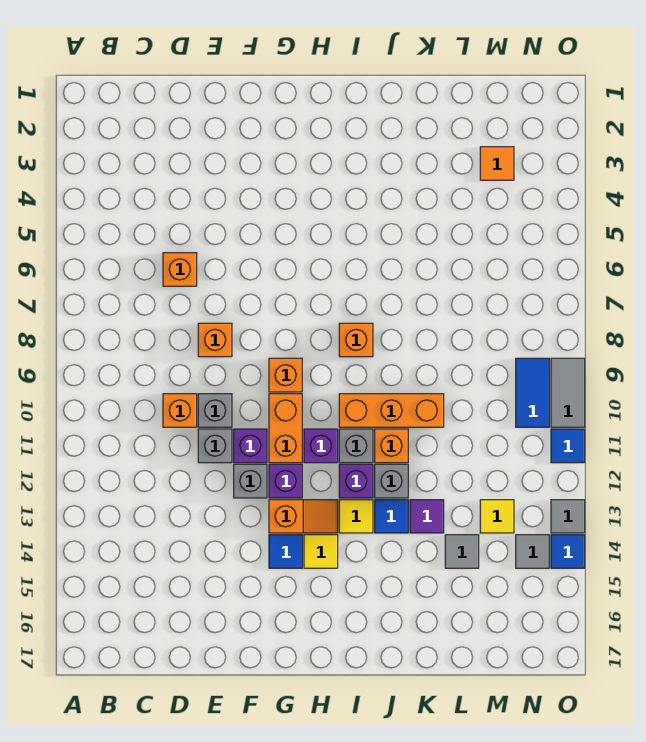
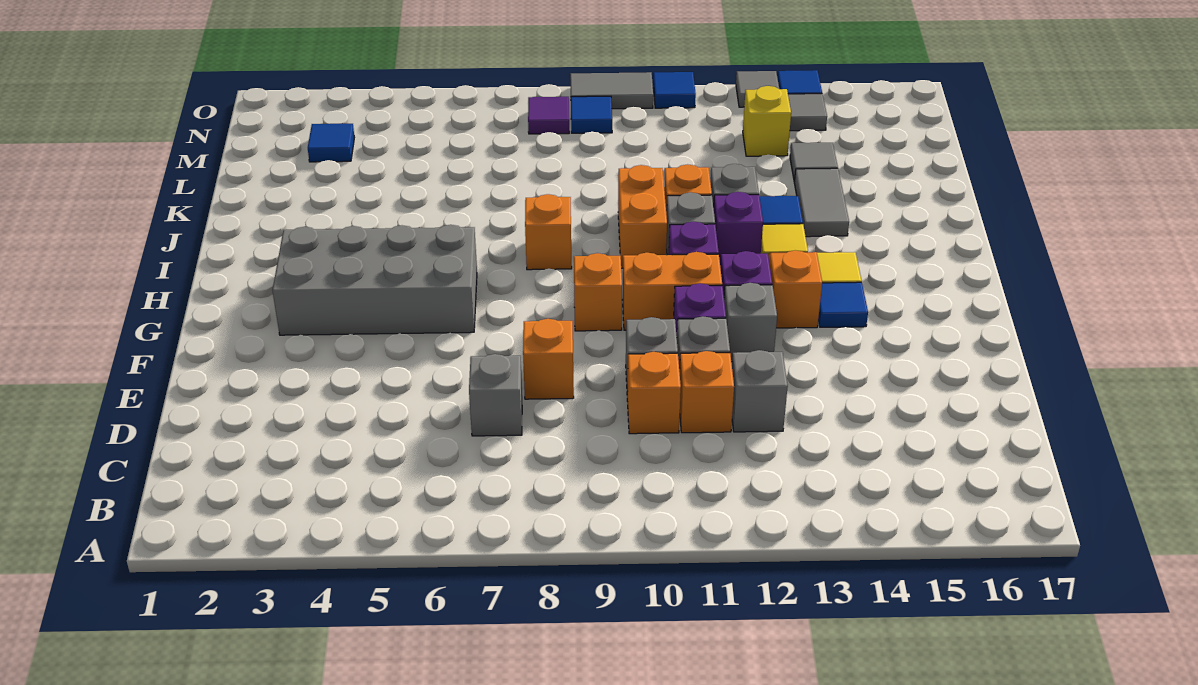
orange brick D6 level 1 -> orange brick D11 level 1
none -> grey brick D7 level 1
none -> grey brick D12 level 1
none -> grey brick G3:H6 level 1
orange brick I10:K10 level 1 -> orange brick I10:J10 level 1
none -> grey tile J14:K14 level 1
purple tile K13 level 1 -> purple tile N8 level 1
orange tile M3 level 1 -> blue tile M3 level 1
yellow tile M13 level 1 -> yellow brick M13 level 1
blue tile N9:N10 level 1 -> blue tile N9 level 1

